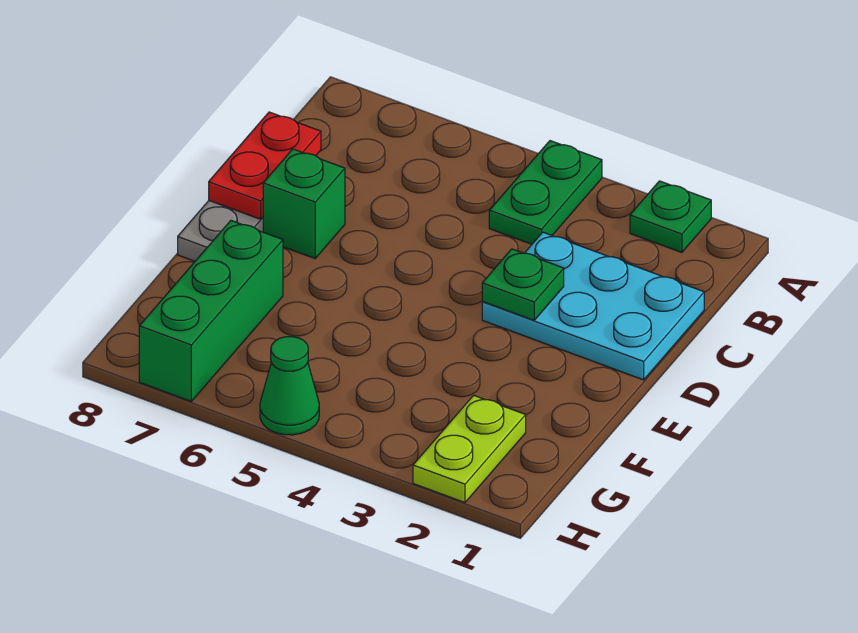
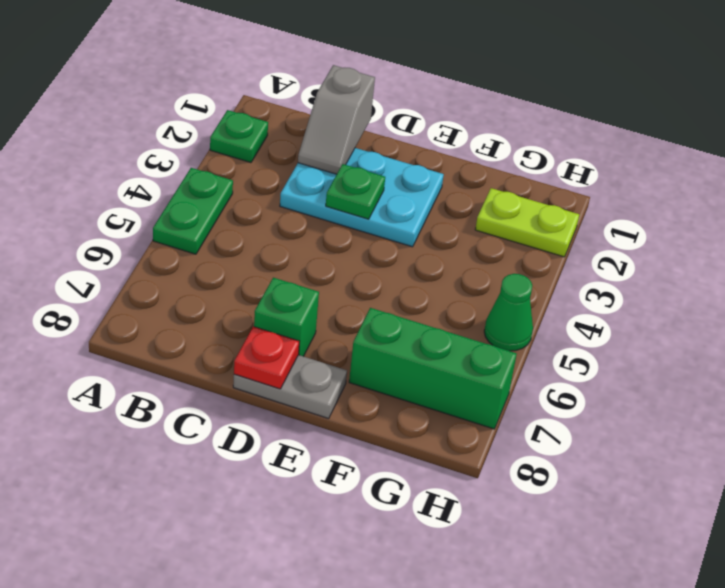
green plate A4:B4 level 1 -> green plate A4:A5 level 1
cyan plate C1:D3 level 1 -> cyan plate C2:E3 level 1
none -> grey slope C1:C2 level 2 top 1
red plate C8:D8 level 2 -> red plate D8 level 2

